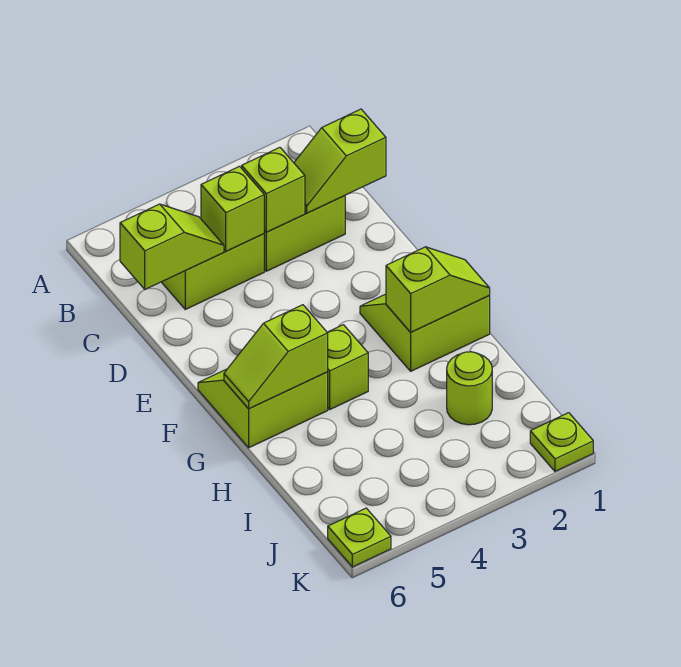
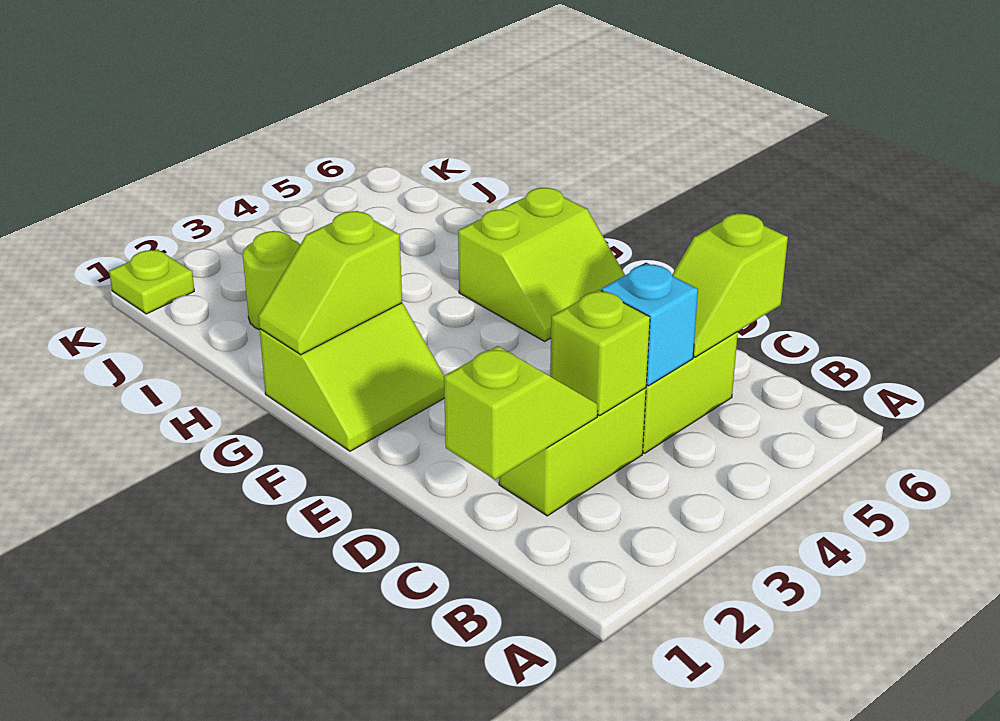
lime brick C4 level 2 -> cyan brick C4 level 2
lime brick G4 level 1 -> none
lime slope G5:G6 level 2 top 5 -> none
lime plate K6 level 1 -> none

